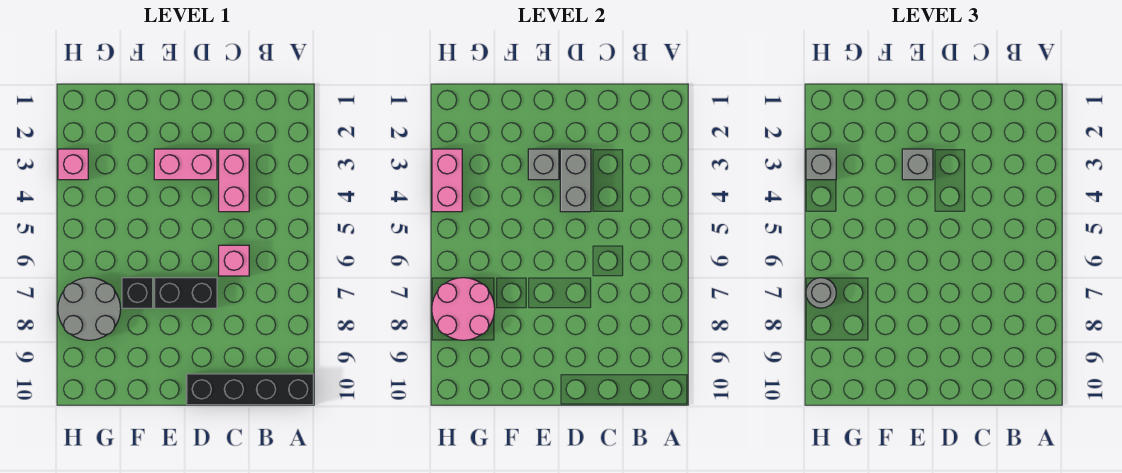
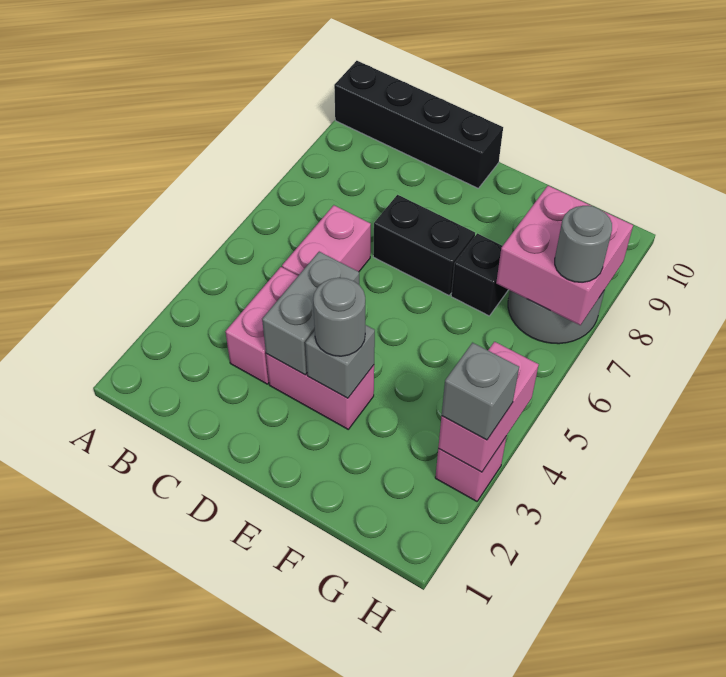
pink brick C6 level 1 -> pink brick C5:C6 level 1
grey brick E3 level 3 -> grey round brick E3 level 3
pink round brick G7:H8 level 2 -> pink brick G7:H8 level 2

